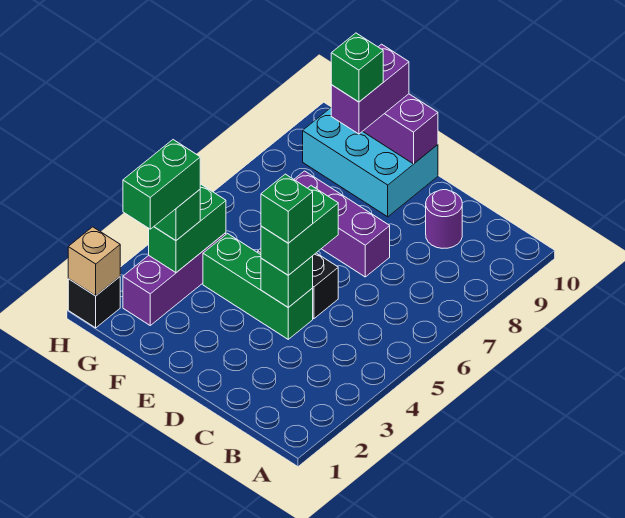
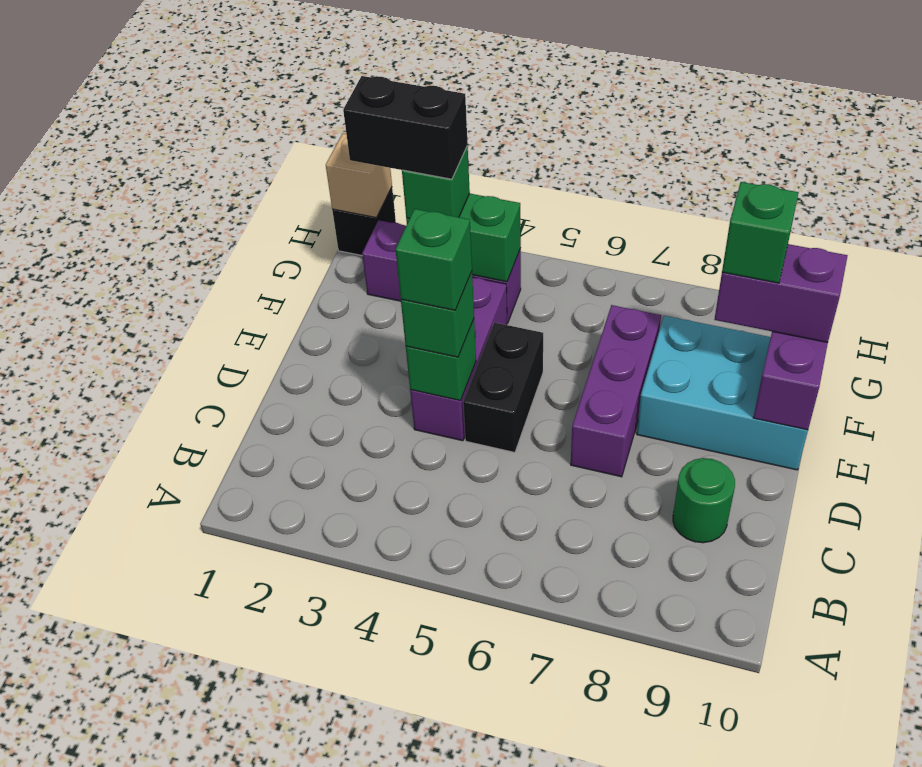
purple round brick C9 level 1 -> green round brick C9 level 1
green brick D4:F4 level 1 -> purple brick D4:F4 level 1
green brick D4:D5 level 3 -> green brick D4 level 3
cyan brick E9:G10 level 1 -> cyan brick E8:F10 level 1
green brick G2:G3 level 4 -> black brick G2:G3 level 4

